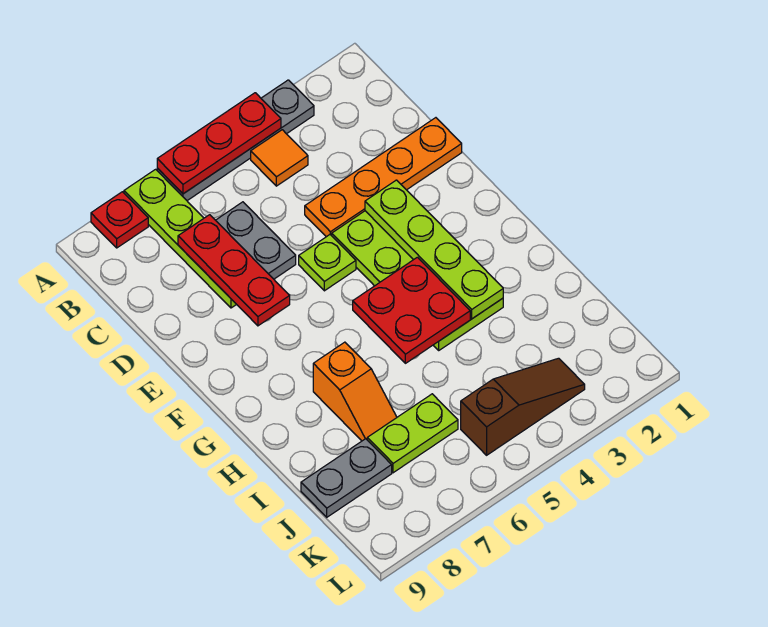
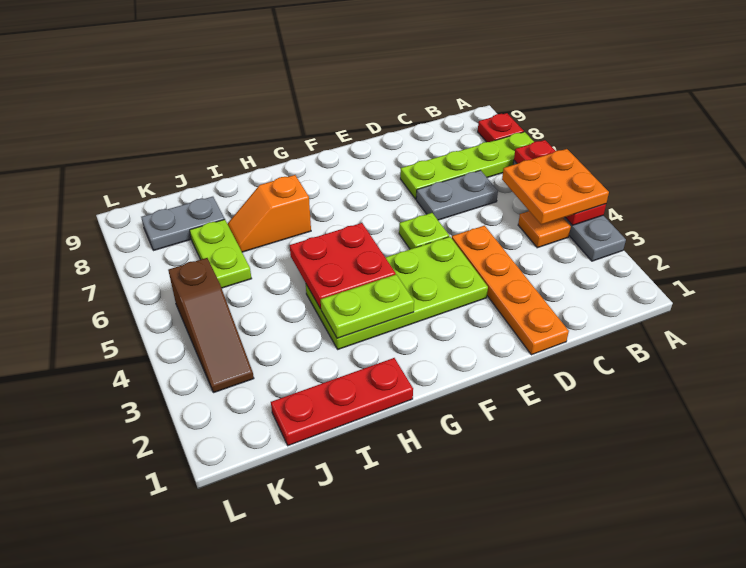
none -> orange plate A4:B5 level 3
red plate C7:E7 level 2 -> red plate H1:J1 level 1
lime plate E3:H3 level 2 -> lime plate G3:H3 level 2
grey plate J8:J9 level 1 -> grey plate J8:K8 level 1

